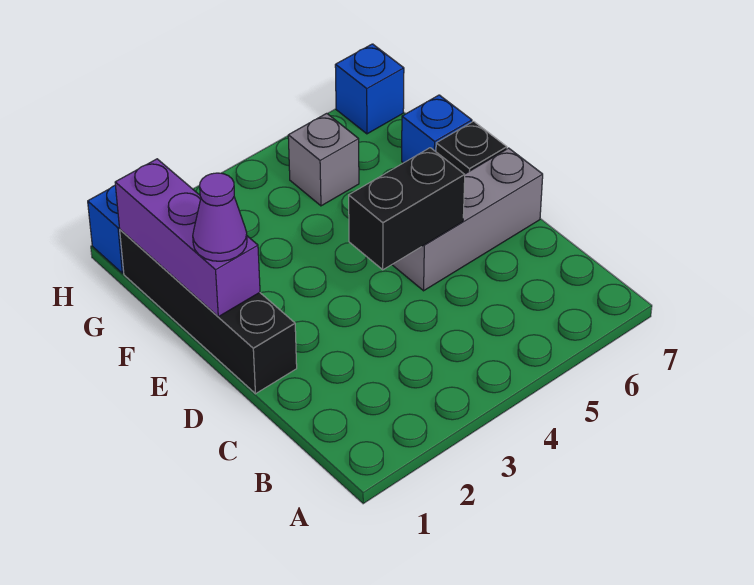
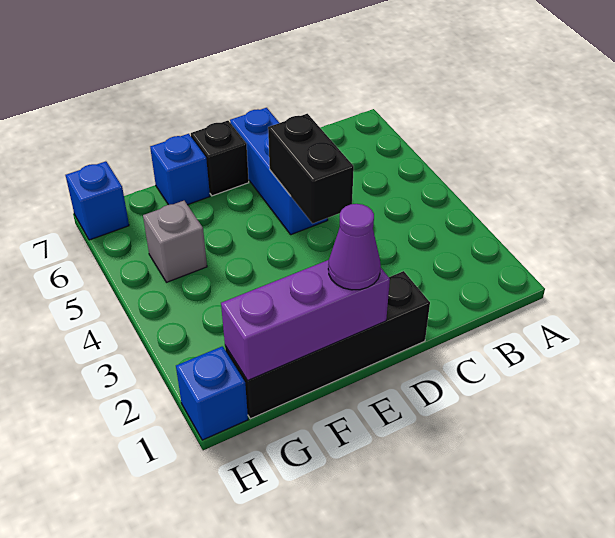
grey brick D5:D7 level 1 -> blue brick D5:D7 level 1

